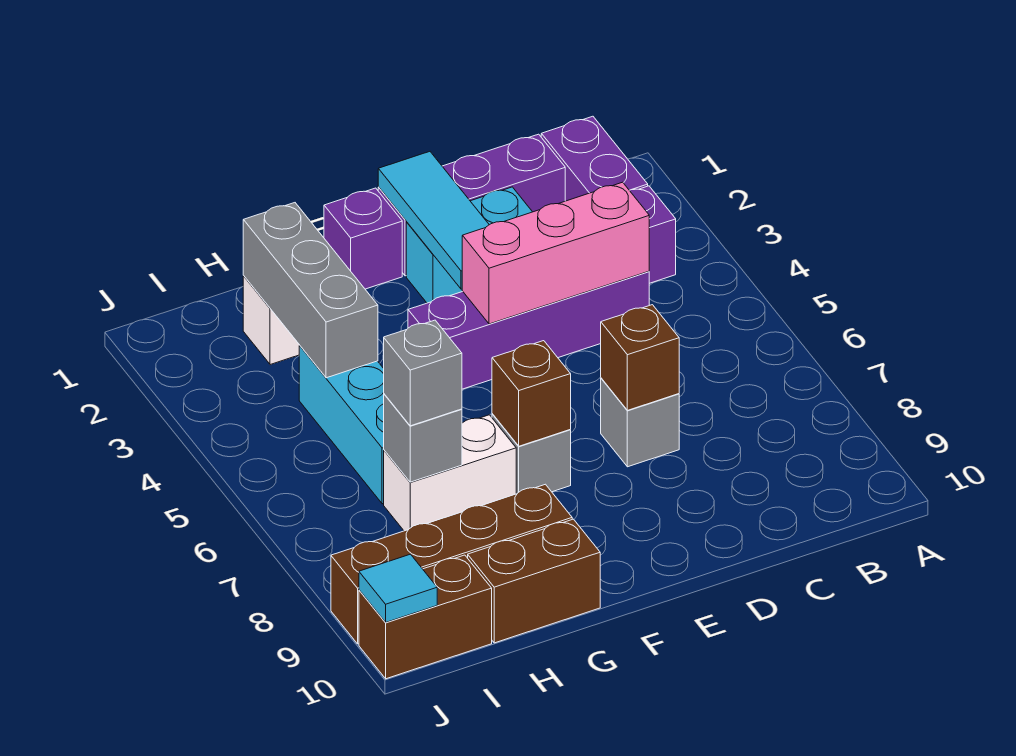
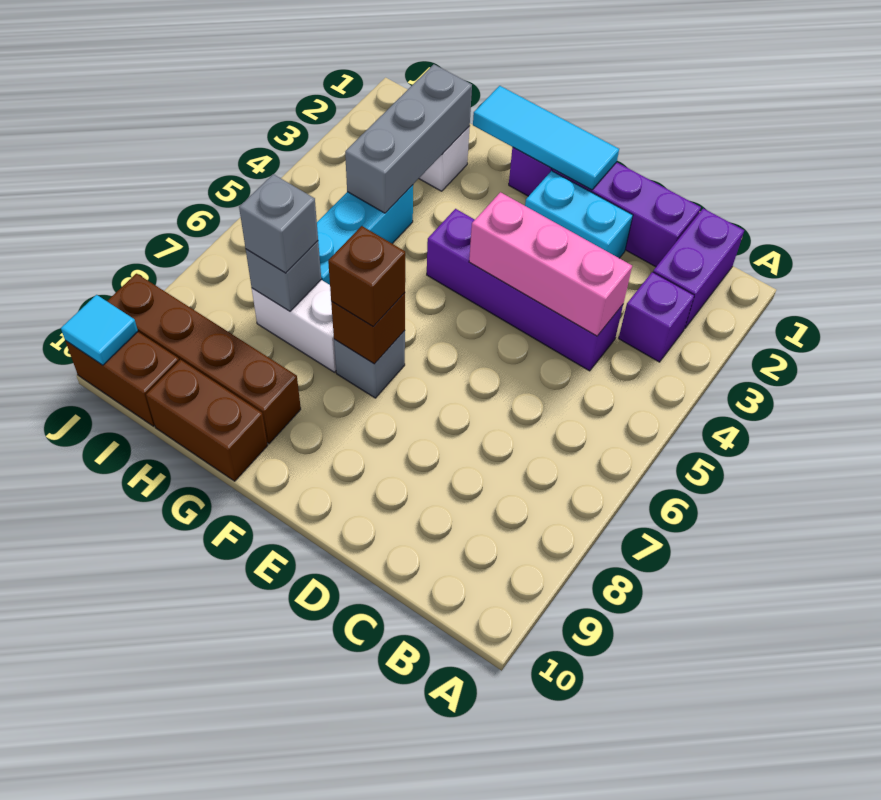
grey brick D7 level 1 -> none
brown brick D7 level 2 -> brown brick F7 level 3
cyan tile E1:E3 level 2 -> cyan tile E1:G1 level 2

